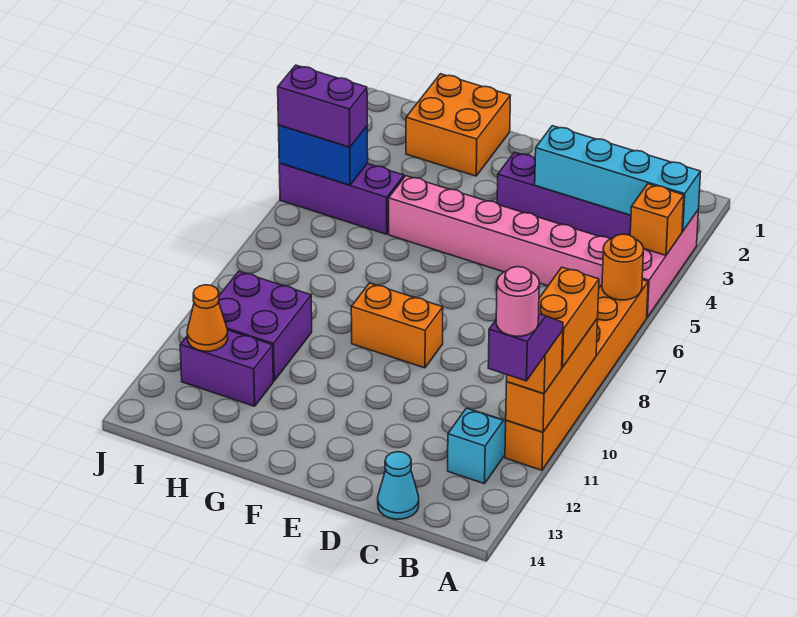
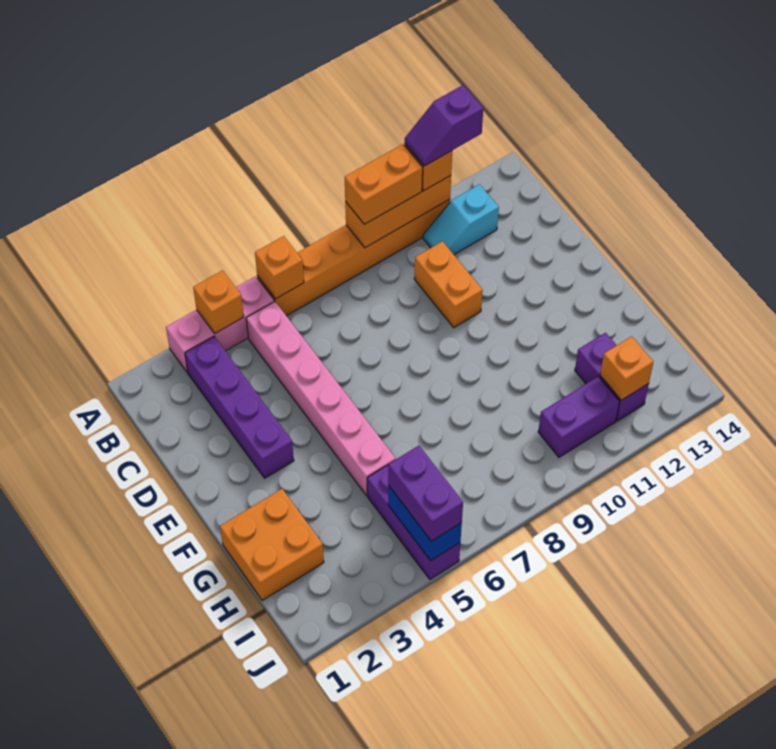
cyan brick A3:D3 level 2 -> none
orange round brick A6 level 2 -> orange brick A6 level 2
pink round brick A12 level 5 -> none
cyan cone C14 level 1 -> none
orange brick E9:F9 level 1 -> orange brick C10:D10 level 1
purple brick H10:I11 level 1 -> purple brick I10:I11 level 1
orange cone I12 level 2 -> orange brick I12 level 2

